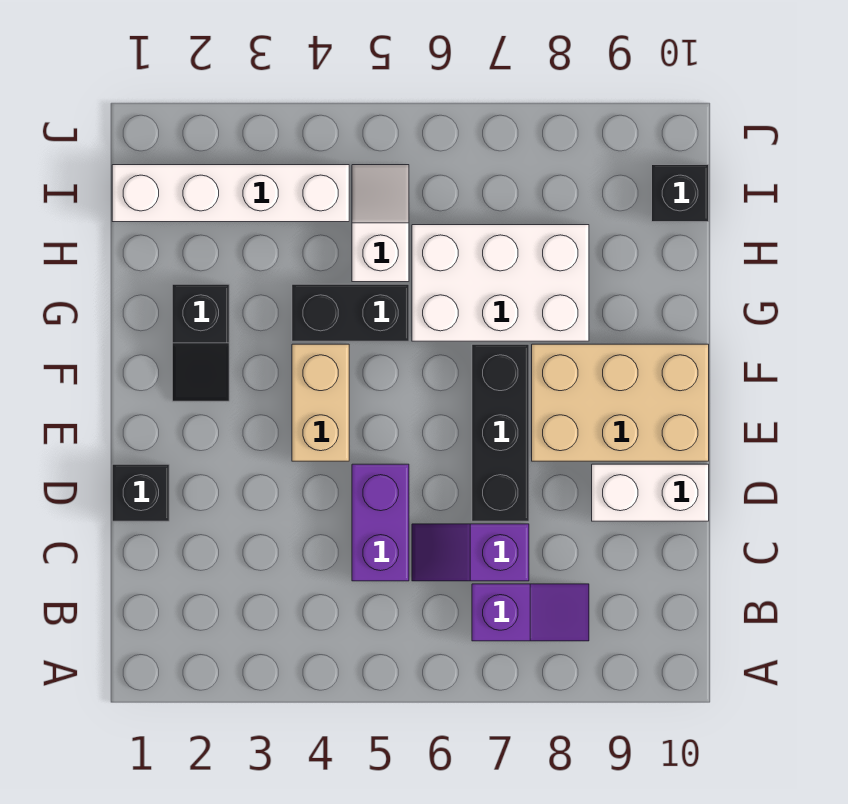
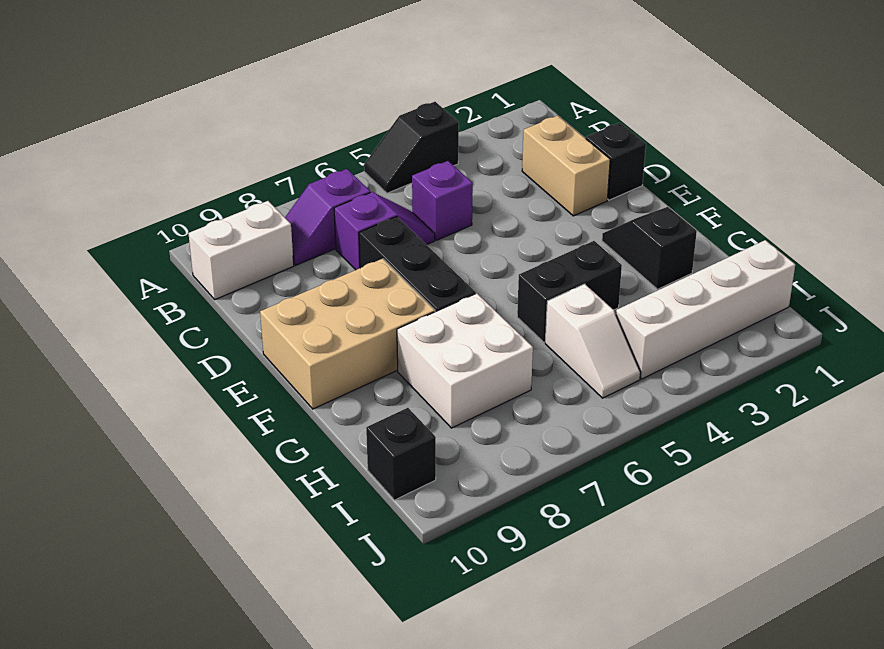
none -> black slope A4:A5 level 1 top 4
purple brick C5:D5 level 1 -> purple brick C5 level 1
white brick D9:D10 level 1 -> white brick B9:B10 level 1
tan brick E4:F4 level 1 -> tan brick C2:D2 level 1
white brick G6:H8 level 1 -> white brick G7:H8 level 1

